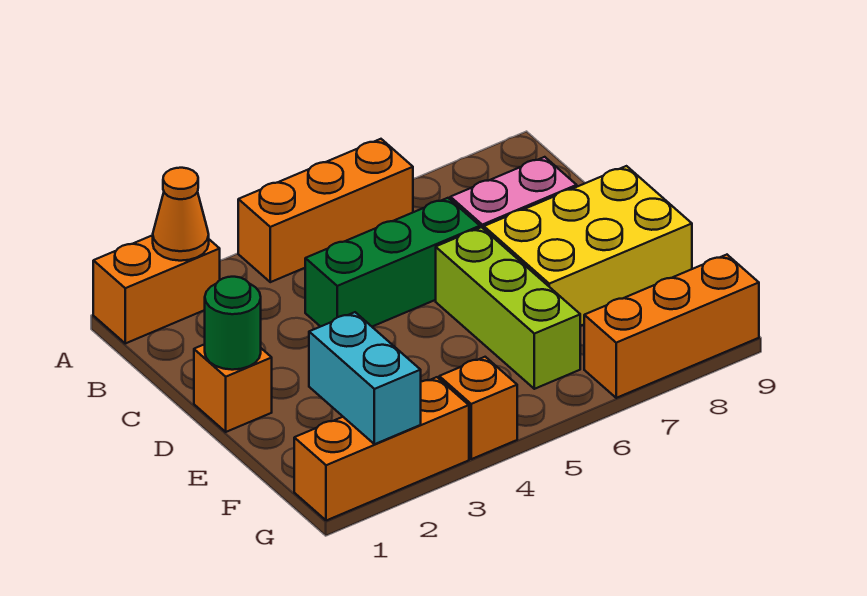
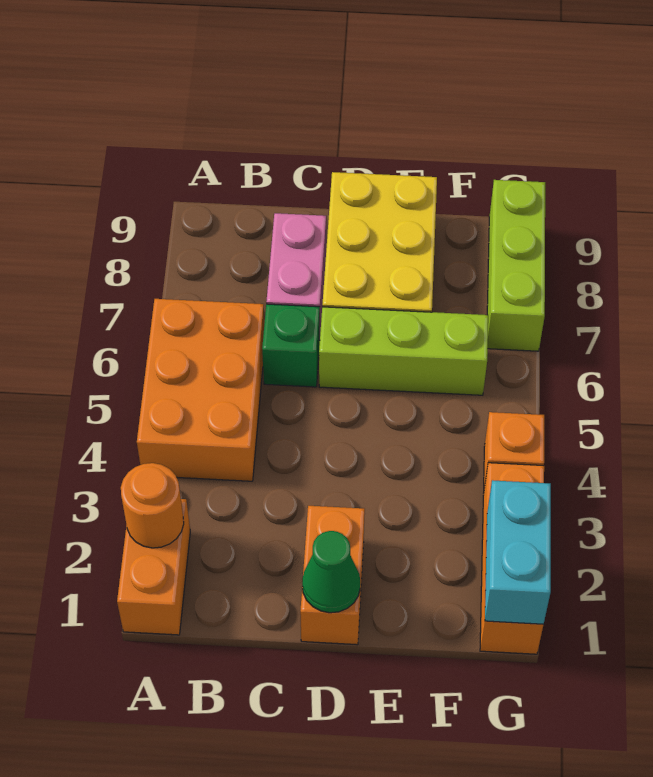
orange cone A2 level 2 -> orange round brick A2 level 2
orange brick A4:A6 level 1 -> orange brick A4:B6 level 1
green brick C4:C6 level 1 -> green brick C6 level 1
orange brick D1 level 1 -> orange brick D1:D2 level 1
green round brick D1 level 2 -> green cone D1 level 2
cyan brick F2:G2 level 2 -> cyan brick G1:G2 level 2
orange brick G7:G9 level 1 -> lime brick G7:G9 level 1

